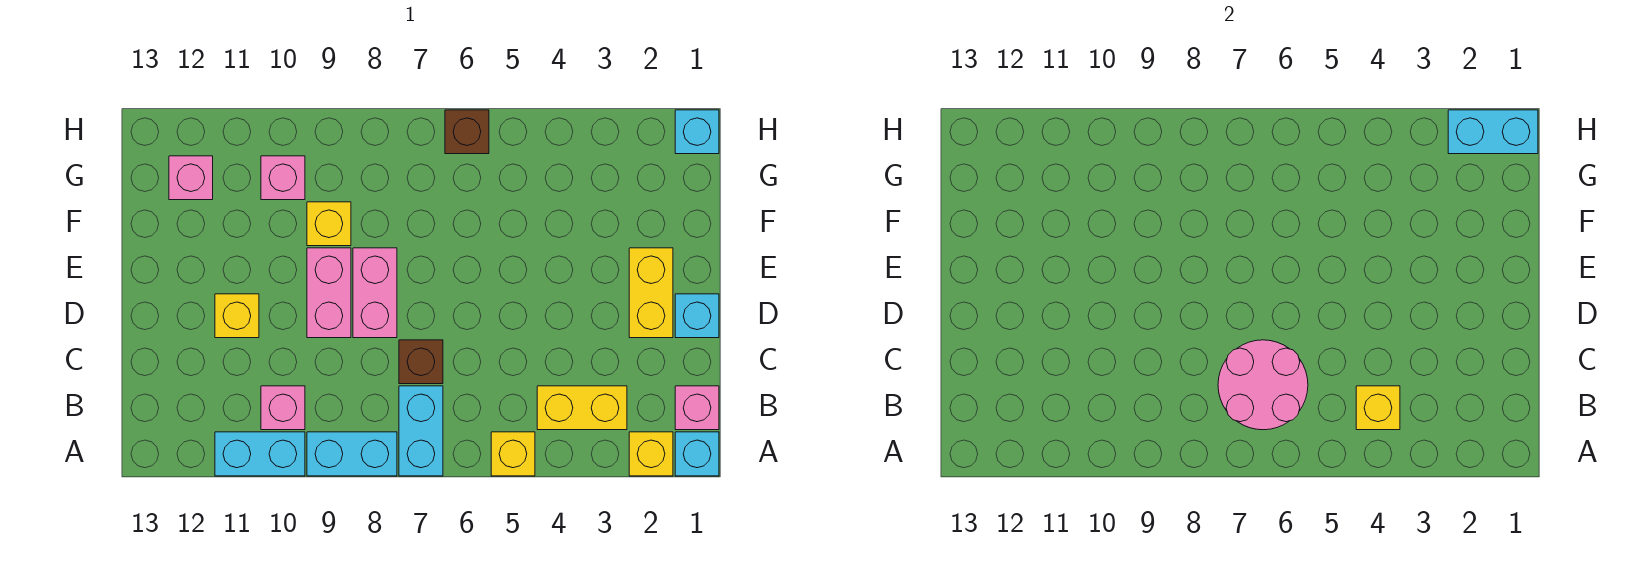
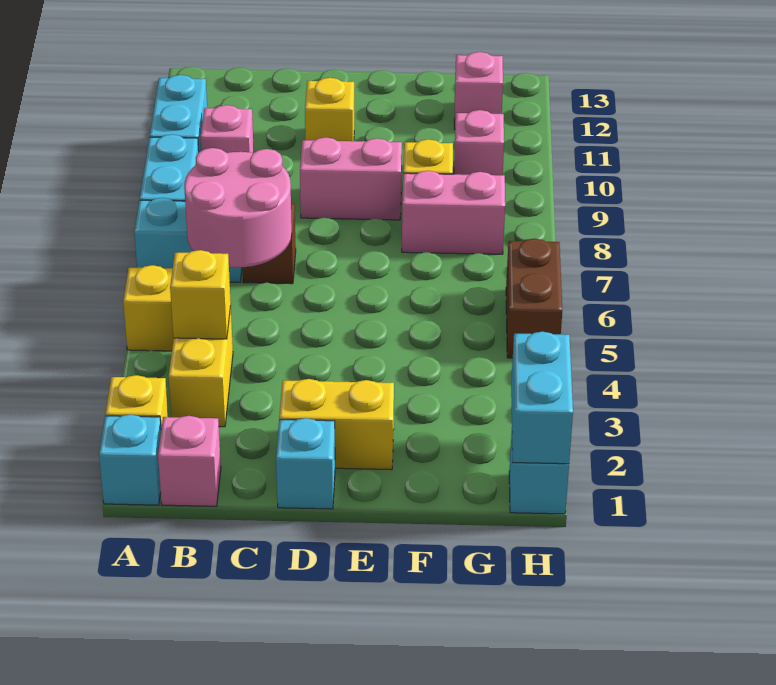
pink brick D8:E8 level 1 -> pink brick F8:G8 level 1
brown brick H6 level 1 -> brown brick H5:H6 level 1

